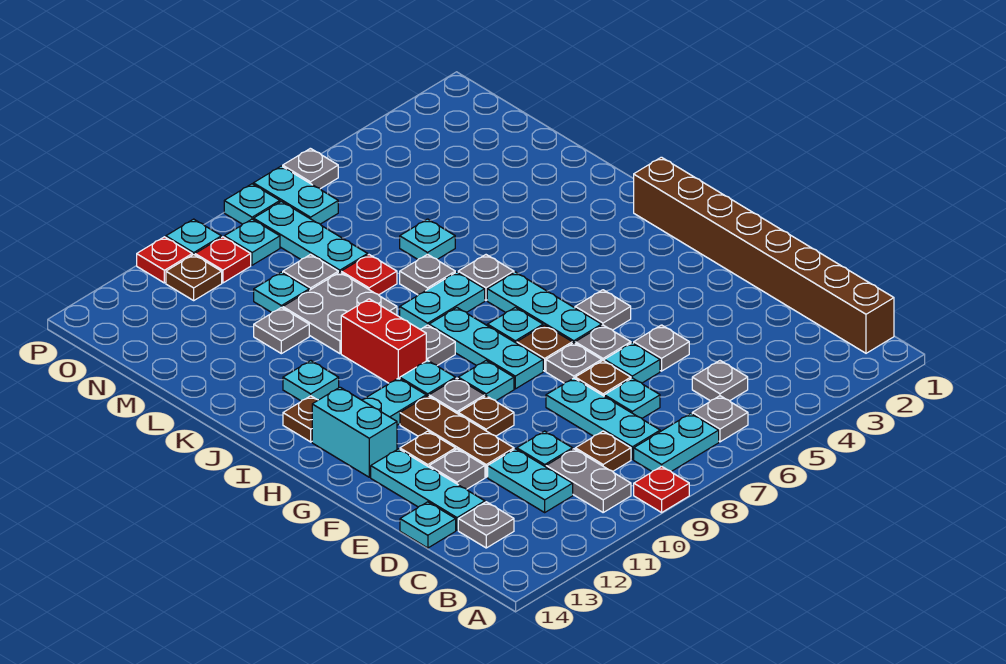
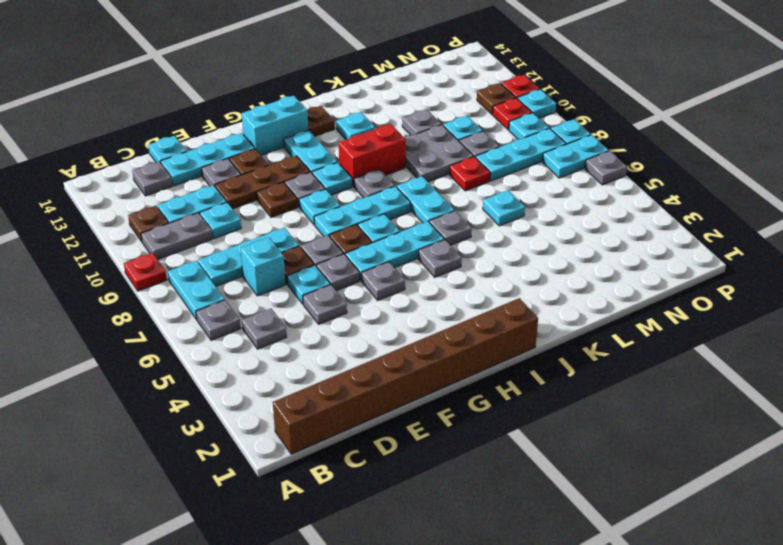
brown plate C9 level 1 -> brown plate B11 level 1
cyan plate D7 level 1 -> cyan brick D7 level 1
grey plate K7 level 1 -> grey plate I5 level 1

